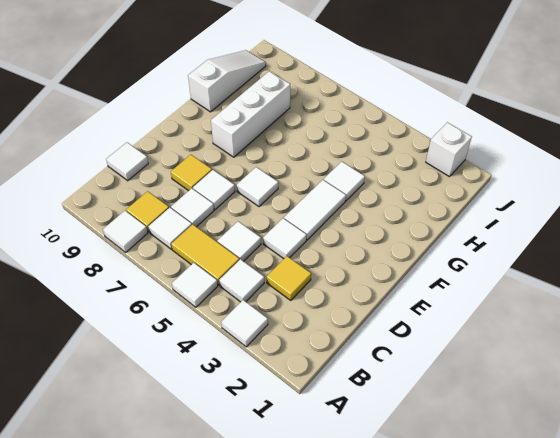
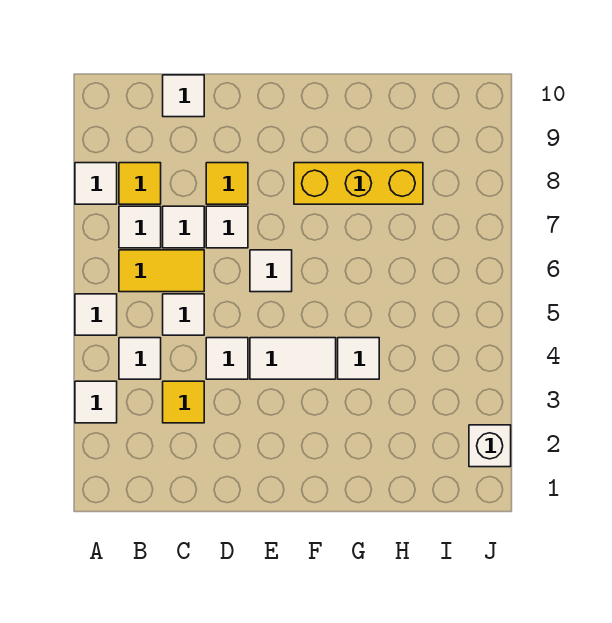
yellow tile B5:B6 level 1 -> yellow tile B6:C6 level 1
white brick F8:H8 level 1 -> yellow brick F8:H8 level 1
white slope G10:I10 level 1 top G -> none

